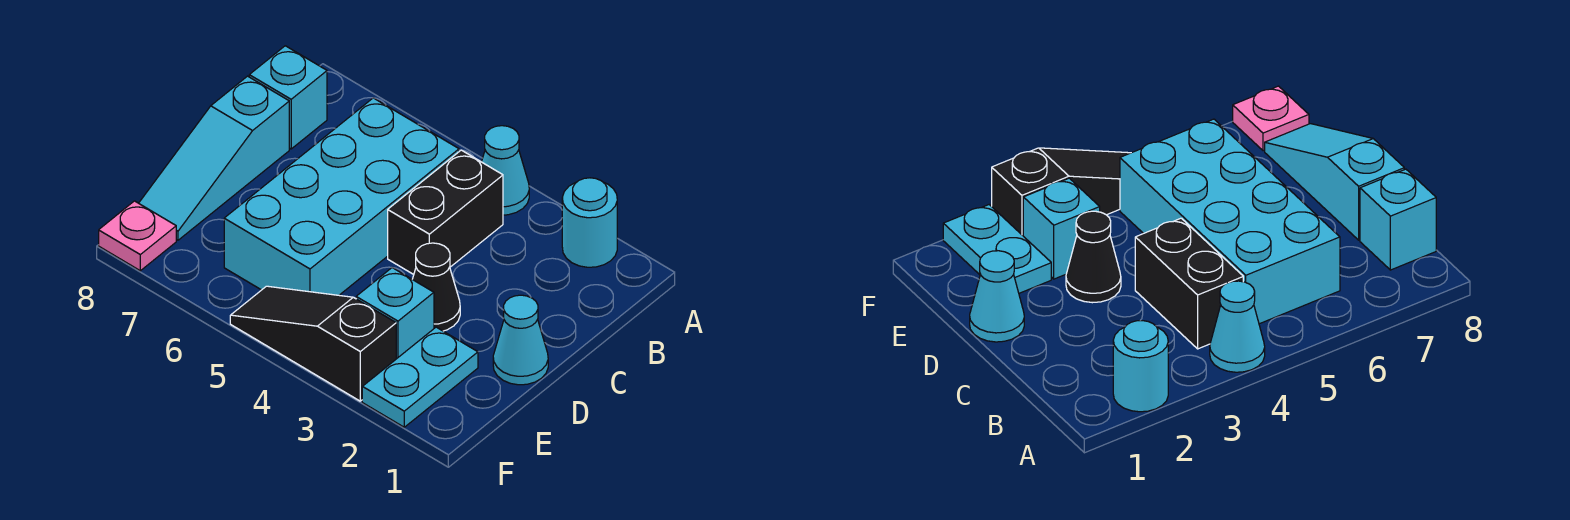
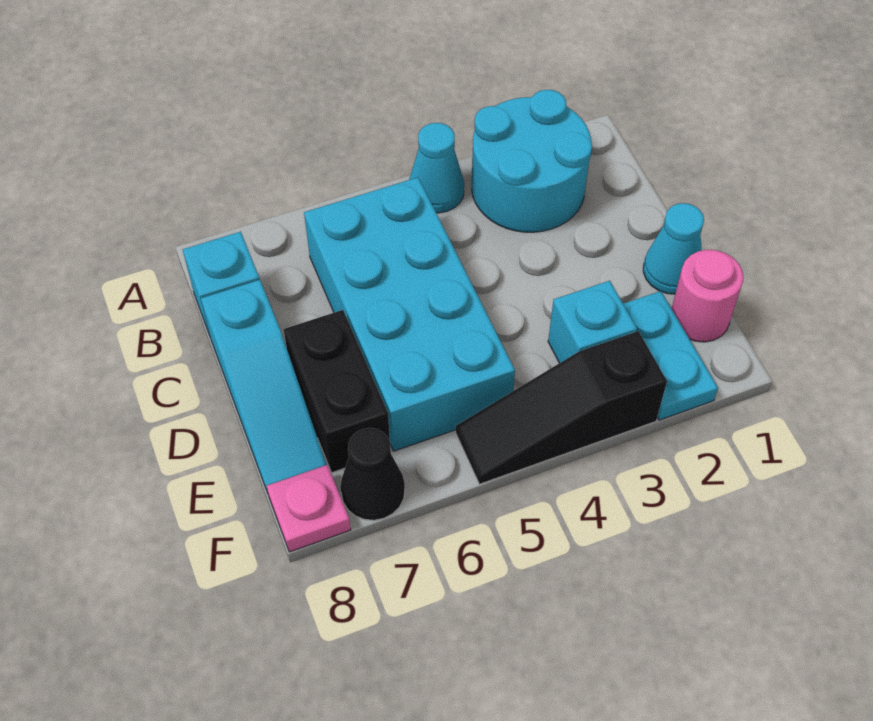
cyan round brick A2 level 1 -> cyan round brick A2:B3 level 1
black brick B4:C4 level 1 -> black brick D7:E7 level 1
black cone D3 level 1 -> black cone F7 level 1
none -> pink round brick E1 level 1

